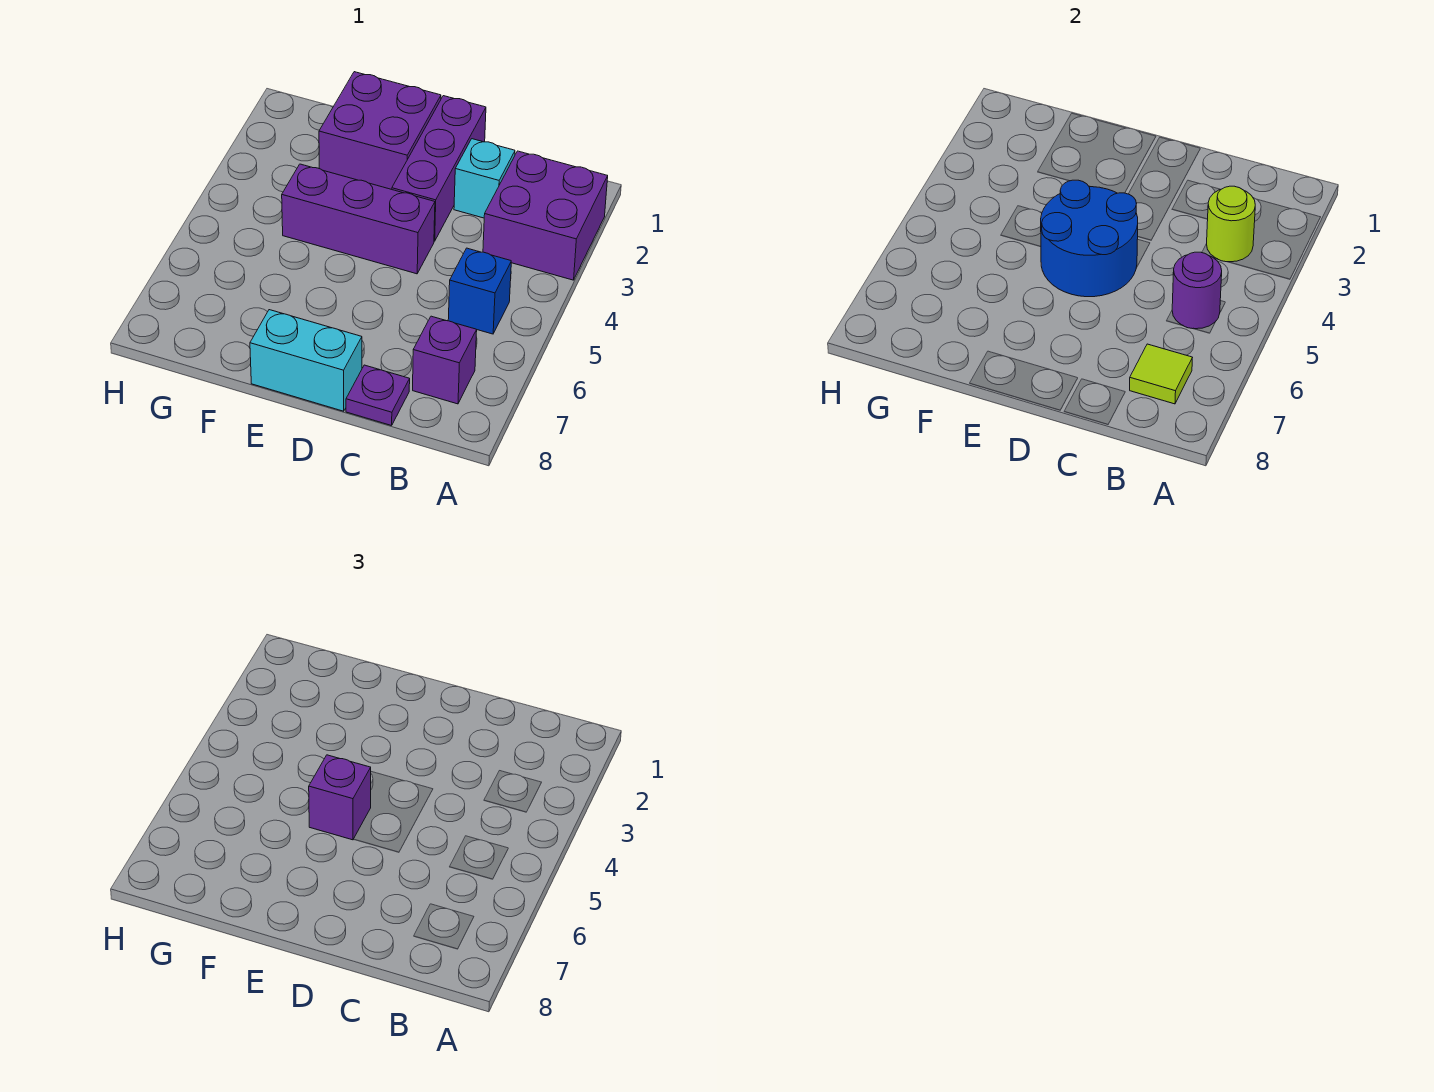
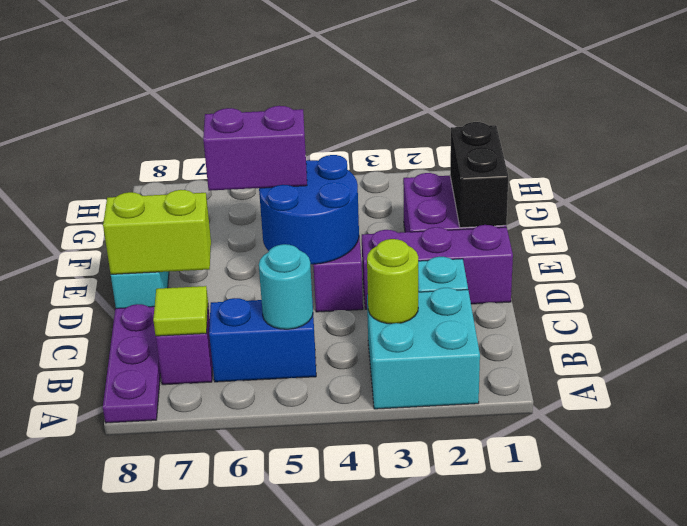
purple brick A2:B3 level 1 -> cyan brick A2:B3 level 1
blue brick B5 level 1 -> blue brick B5:B6 level 1
purple round brick B5 level 2 -> cyan round brick B5 level 2
purple plate C8 level 1 -> purple plate A8:C8 level 1
none -> lime brick D7:D8 level 2
none -> black brick E1:F1 level 2
purple brick E5 level 3 -> purple brick E5:E6 level 3

